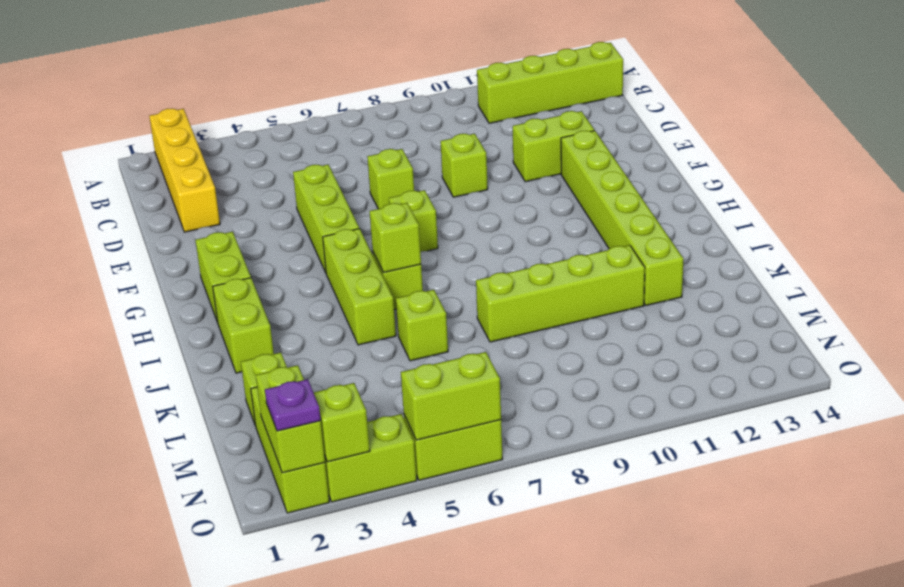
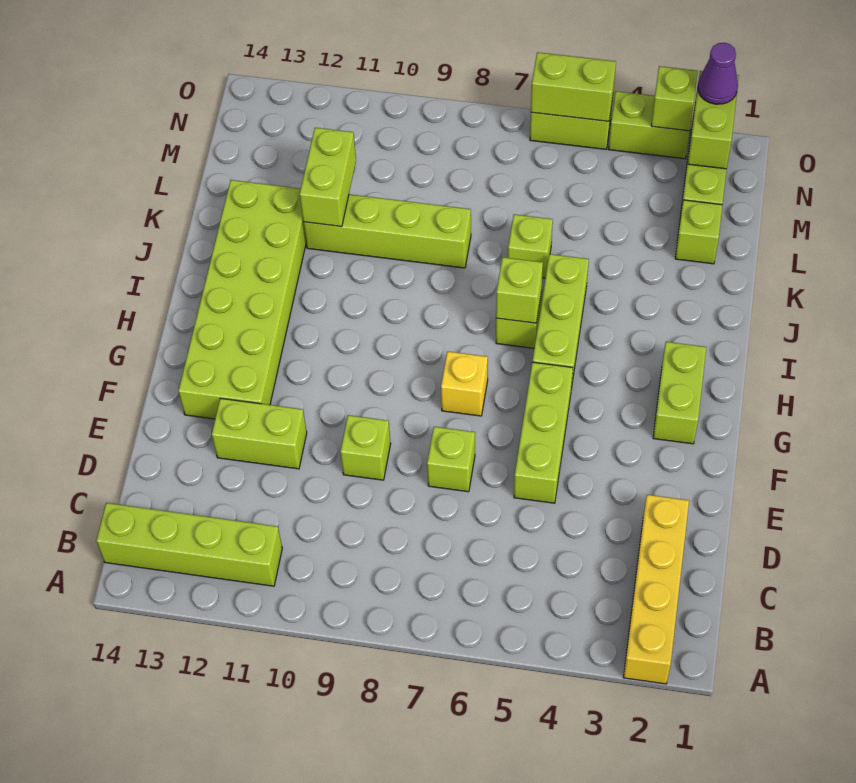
lime brick F12:K12 level 1 -> lime brick F12:K13 level 1
lime brick G7 level 1 -> yellow brick G7 level 1
lime brick I2:J2 level 1 -> lime brick K11:L11 level 2
purple plate O2 level 3 -> purple cone O2 level 3

